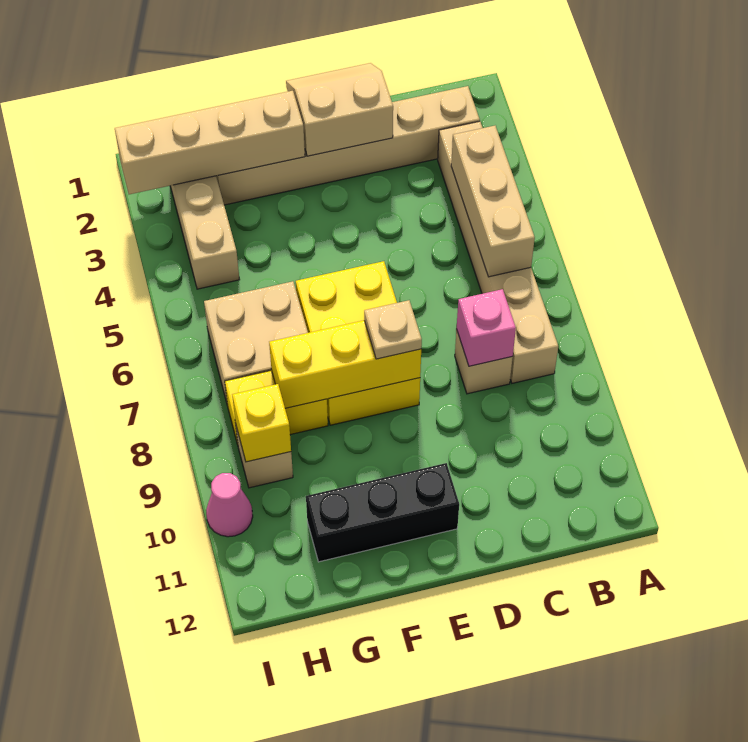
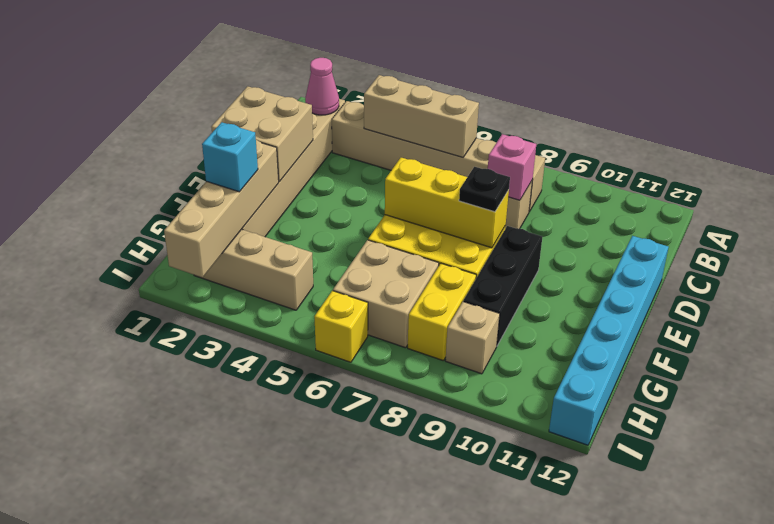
tan slope D1:E2 level 2 top 2 -> tan brick D1:E2 level 2
none -> cyan brick D12:I12 level 1
yellow brick E8:G8 level 2 -> yellow brick E6:E8 level 2
tan plate E8 level 3 -> black plate E8 level 3
black brick E11:G11 level 1 -> black brick E9:G9 level 1
none -> cyan brick G2 level 3
yellow brick H9 level 2 -> yellow brick I6 level 1
pink cone I10 level 1 -> pink cone B2 level 2

